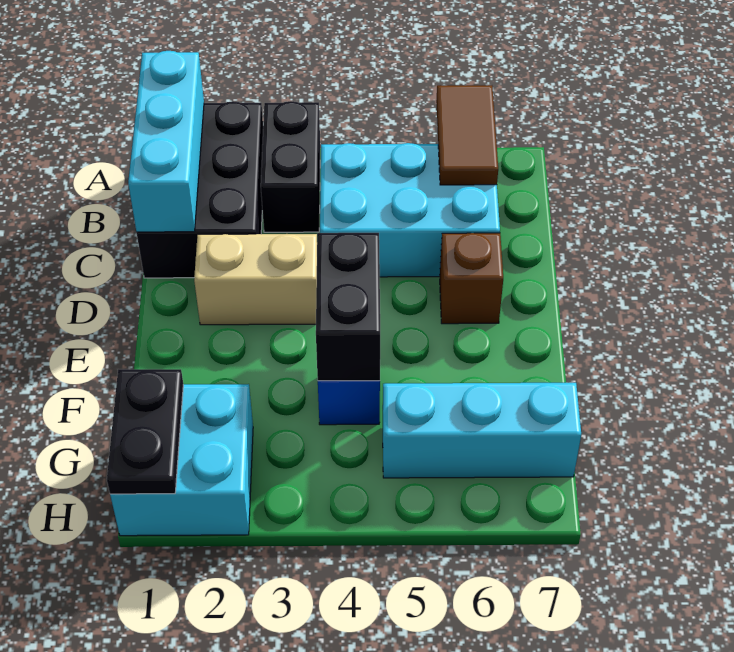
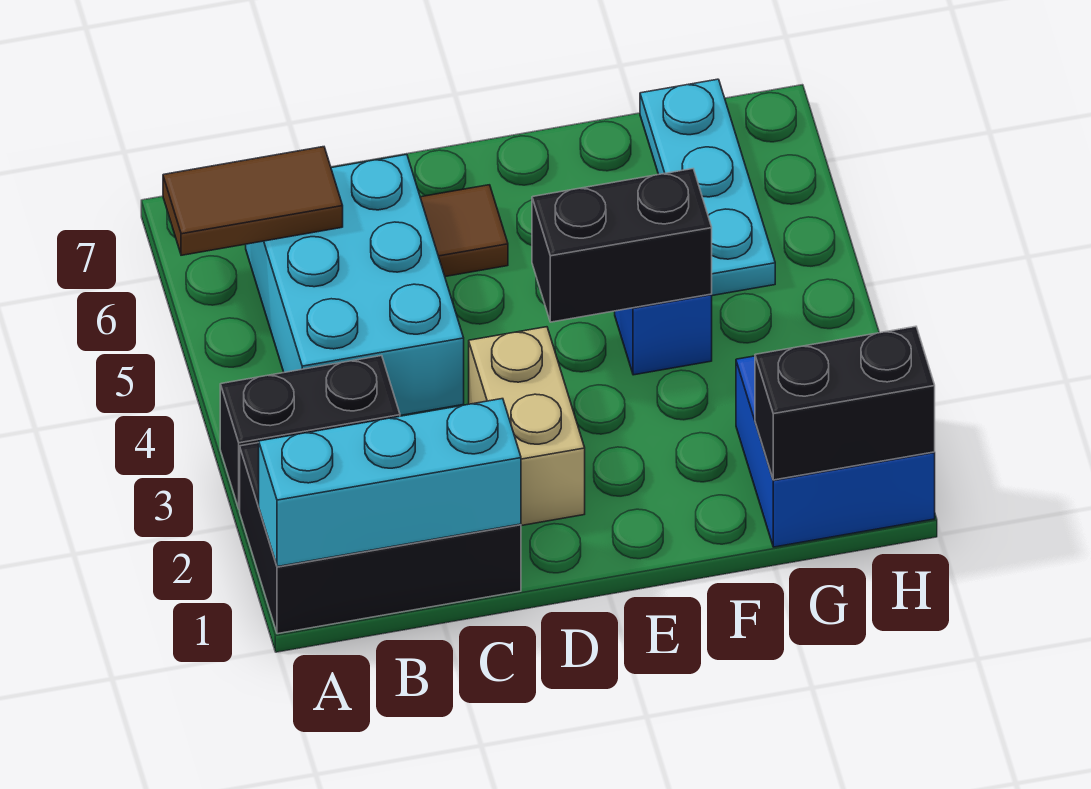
brown brick D6 level 1 -> brown tile D6 level 1
cyan brick G1:H2 level 1 -> blue brick G1:H2 level 1
black plate G1:H1 level 2 -> black brick G1:H1 level 2
cyan brick G5:G7 level 1 -> cyan plate G5:G7 level 1

